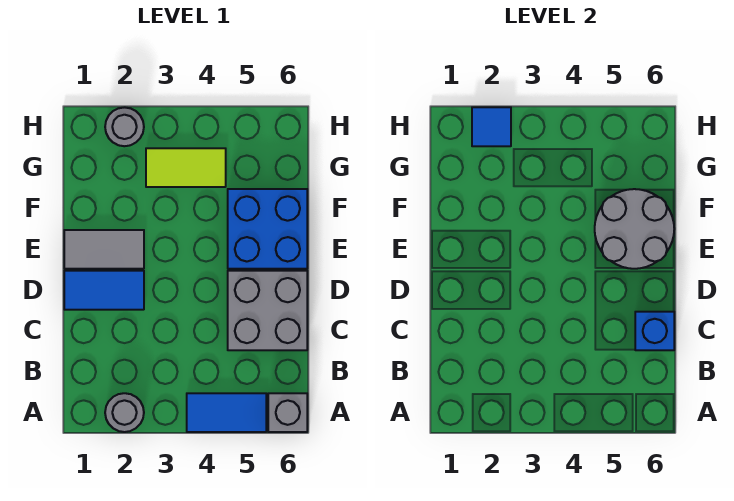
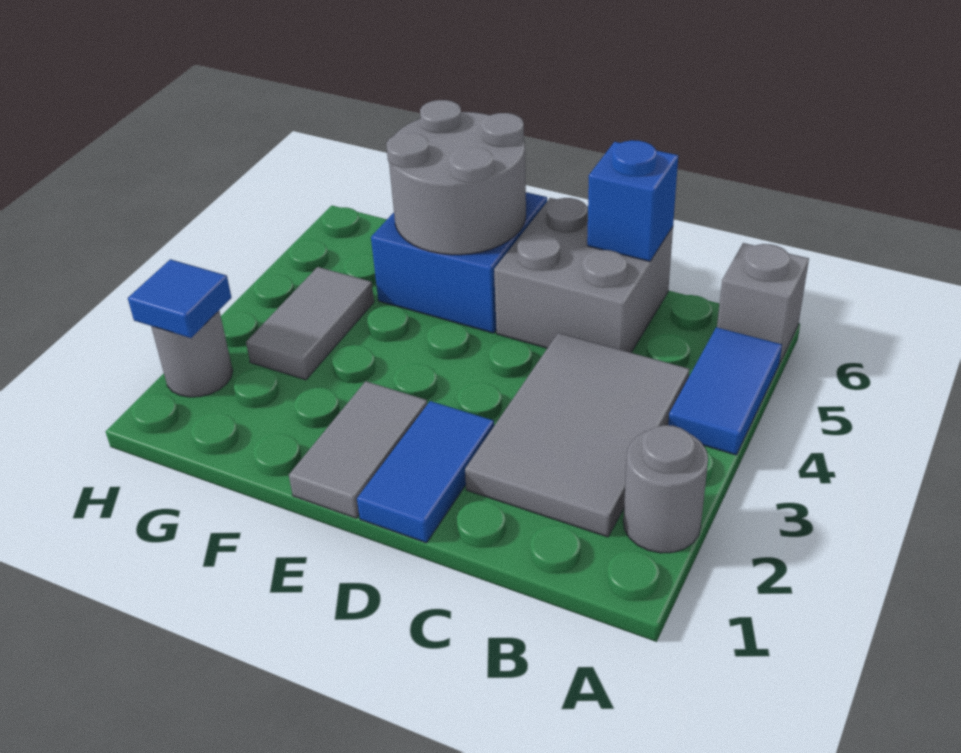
none -> grey tile B2:C4 level 1
lime tile G3:G4 level 1 -> grey tile G3:G4 level 1

